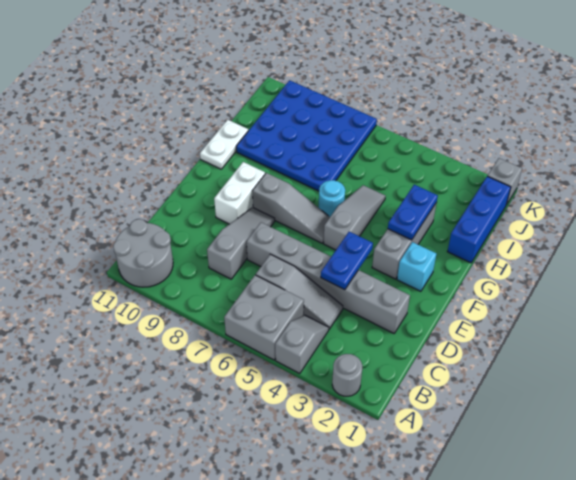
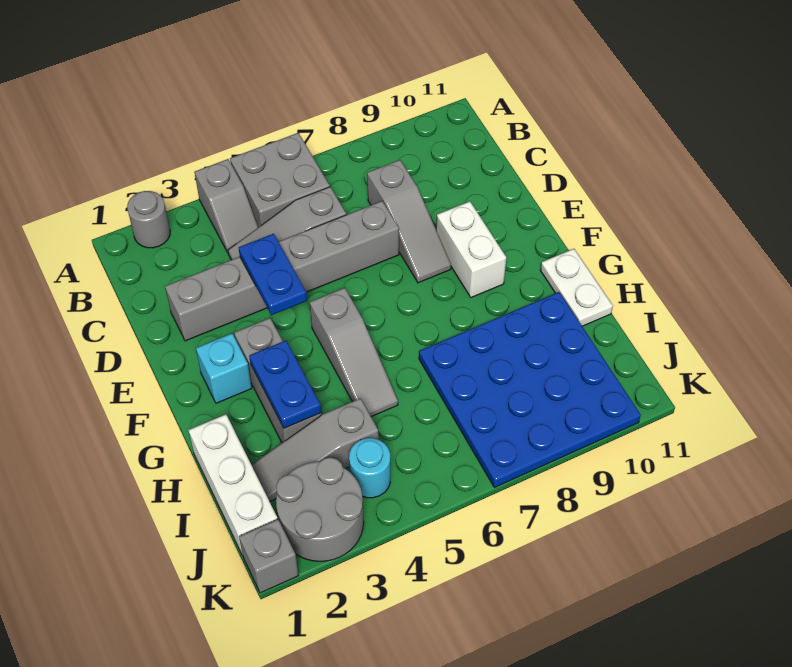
grey round brick A10:B11 level 1 -> grey round brick J2:K3 level 1
grey slope F6:F8 level 1 top 8 -> grey slope I2:I4 level 1 top 4
cyan round brick G6 level 1 -> cyan round brick J4 level 1
blue brick H1:J1 level 1 -> white brick H1:J1 level 1

